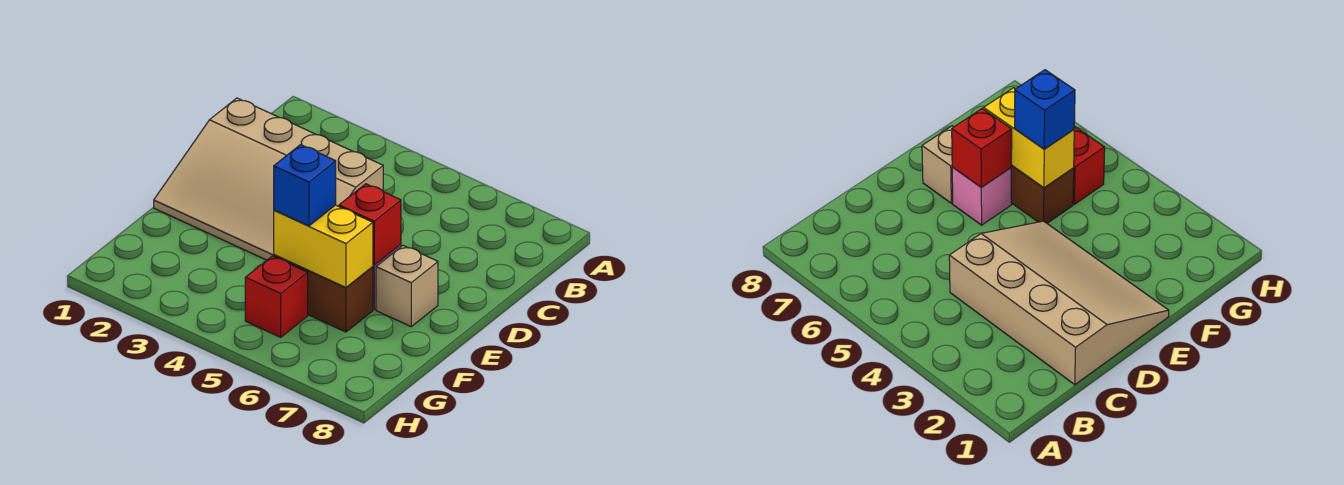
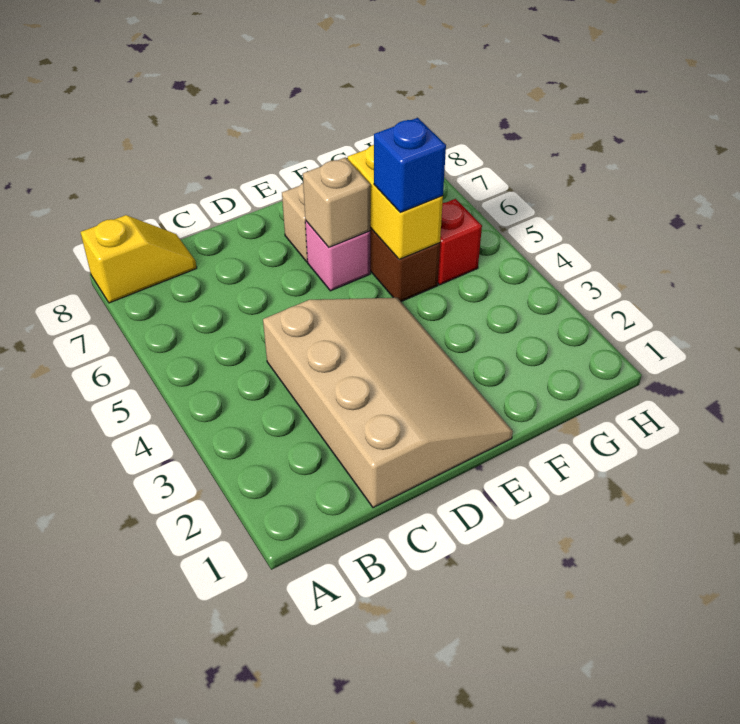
none -> yellow slope A8:B8 level 1 top A
red brick E6 level 2 -> tan brick E6 level 2

